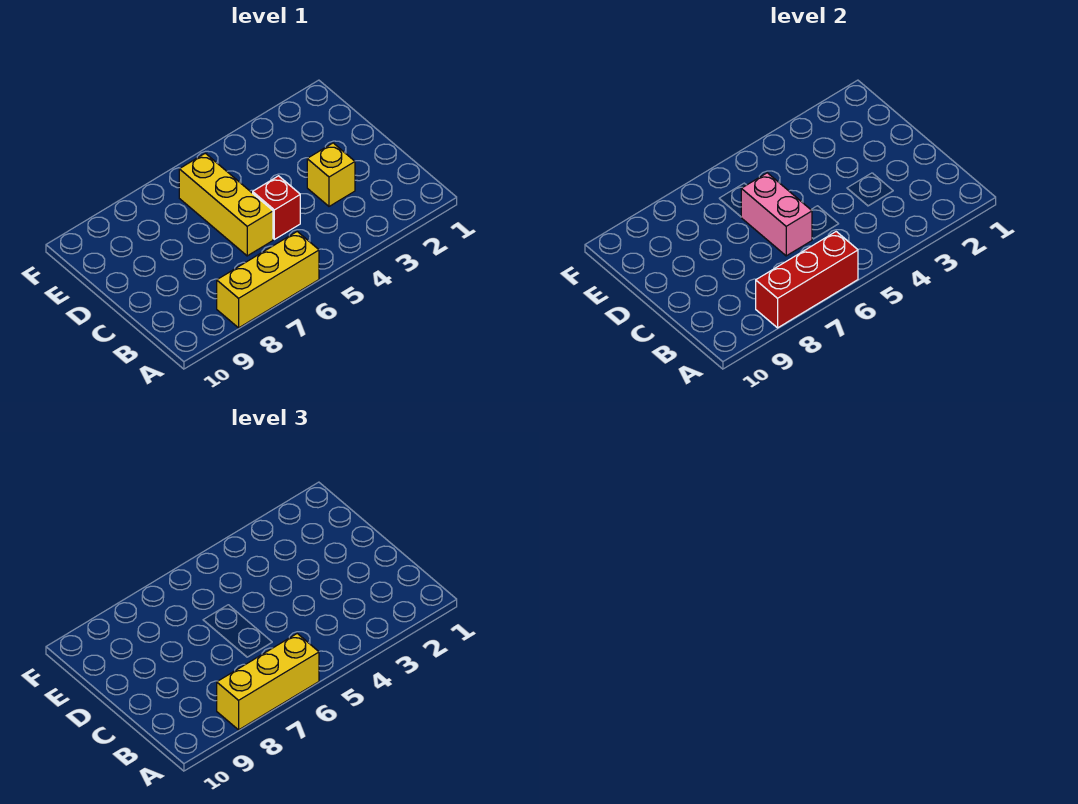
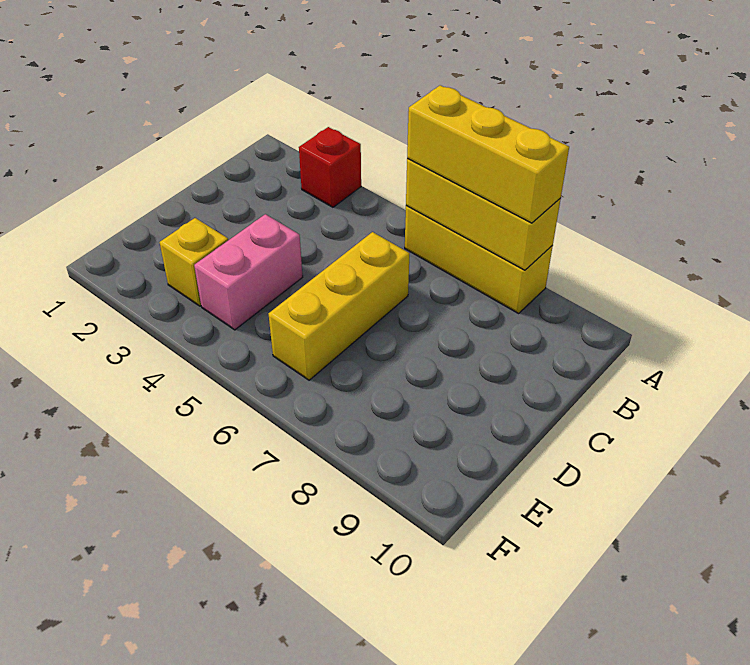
red brick A6:A8 level 2 -> yellow brick A6:A8 level 2
yellow brick C3 level 1 -> yellow brick E3 level 1
red brick C5 level 1 -> red brick A3 level 1
pink brick C6:D6 level 2 -> pink brick D4:E4 level 1

